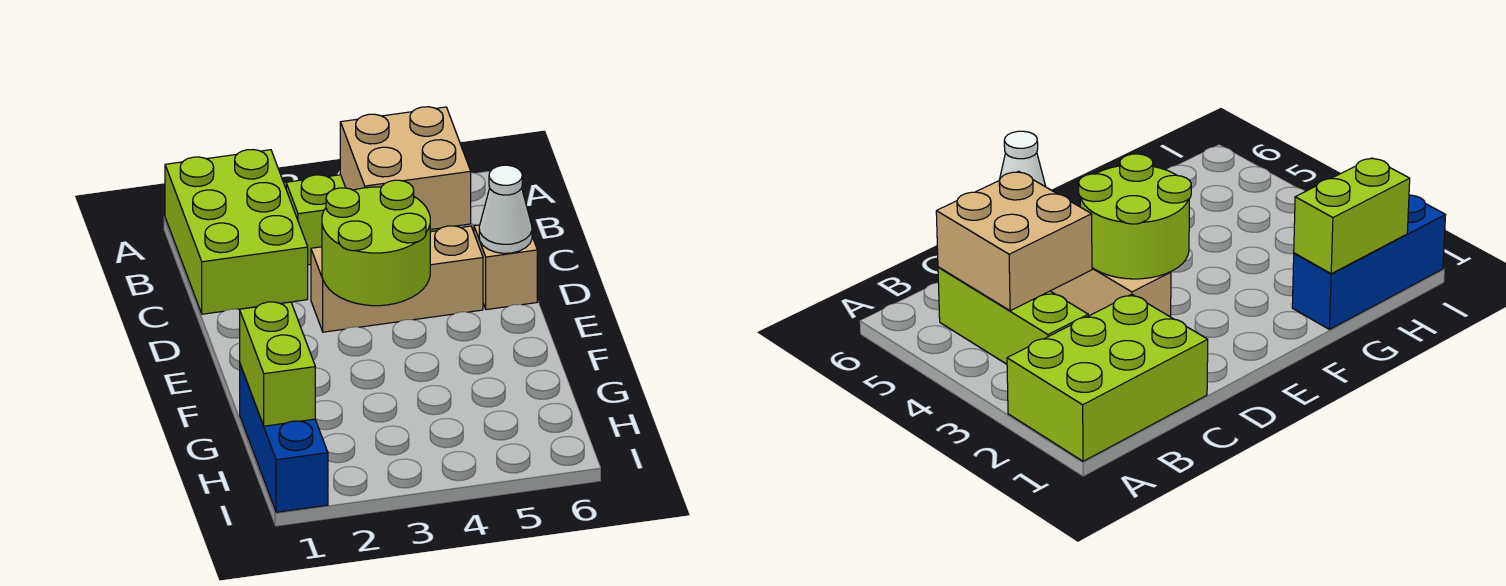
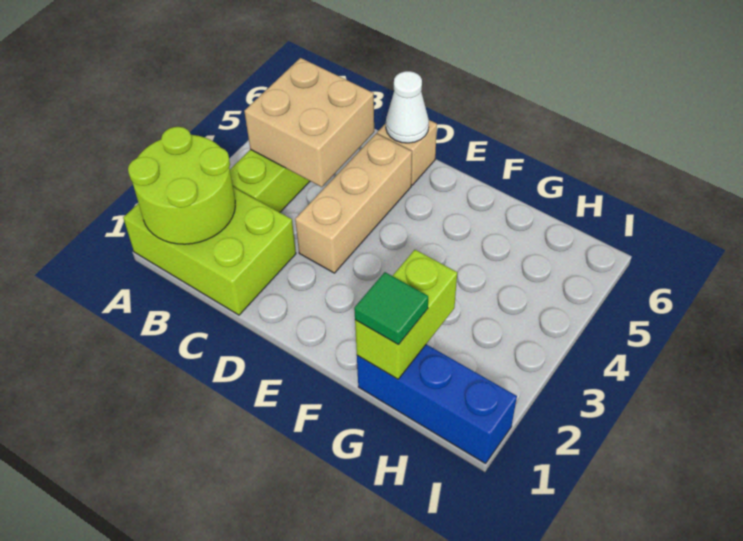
lime round brick D3:E4 level 2 -> lime round brick A1:B2 level 2
lime brick G1:H1 level 2 -> lime brick G1:G2 level 2
none -> green tile G1 level 3

